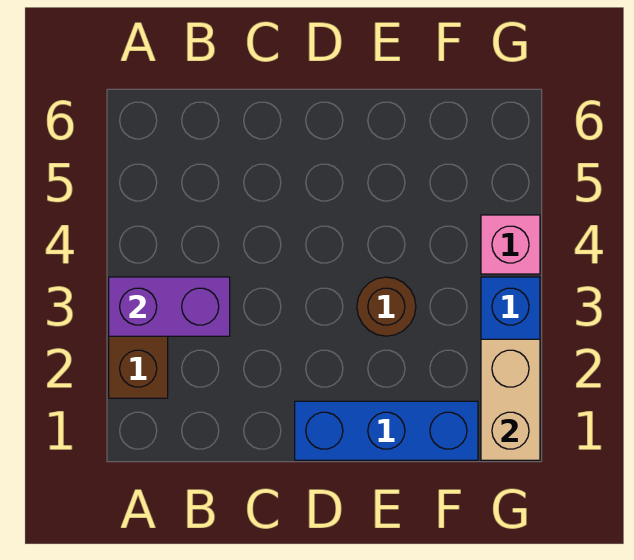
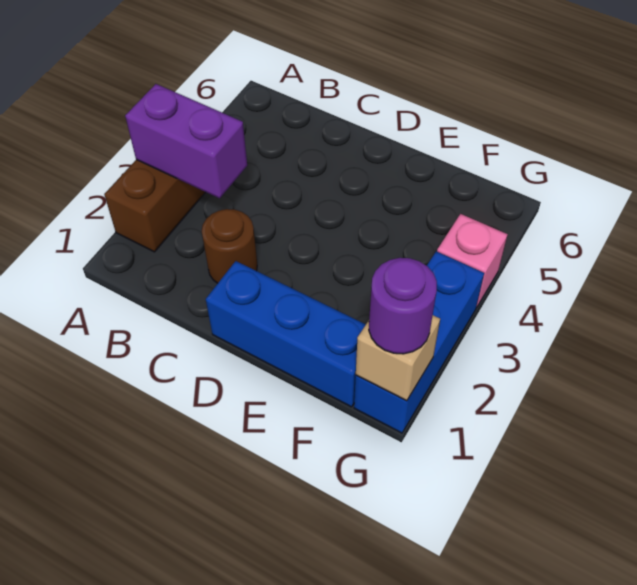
brown round brick E3 level 1 -> brown round brick C2 level 1
tan brick G1:G2 level 2 -> tan brick G1 level 2
none -> purple round brick G1 level 3

